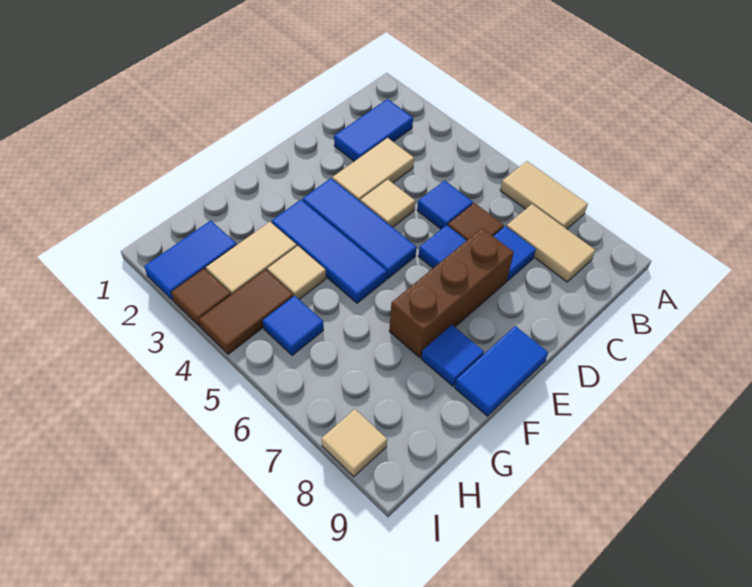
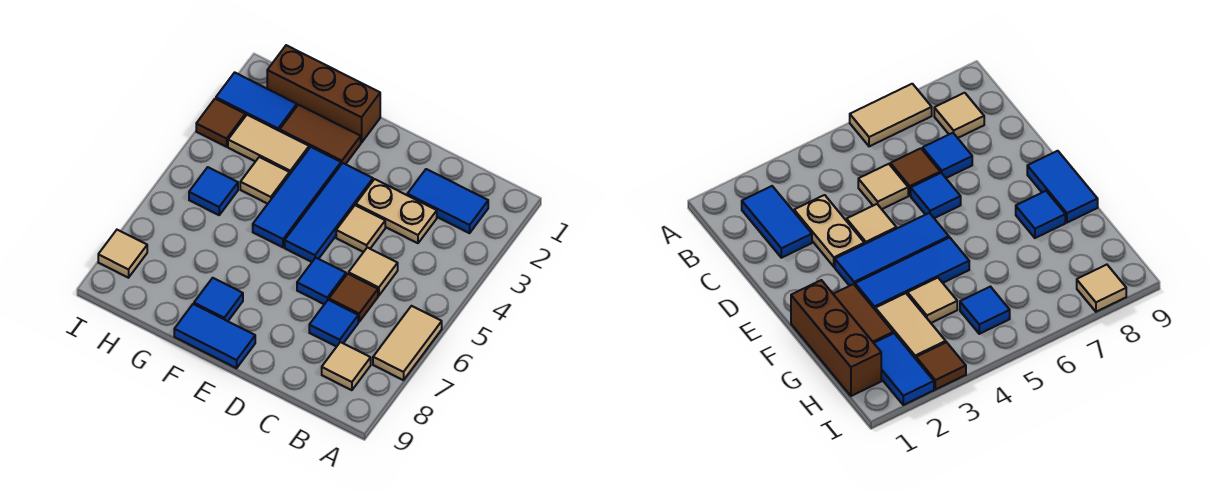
tan tile B7:B8 level 1 -> tan tile B8 level 1
tan tile C3:D3 level 1 -> tan plate C3:D3 level 1
blue tile C5 level 1 -> tan tile C5 level 1
brown brick D7:F7 level 1 -> brown brick F1:H1 level 1
brown tile H4:I4 level 1 -> brown tile F2:G2 level 1

